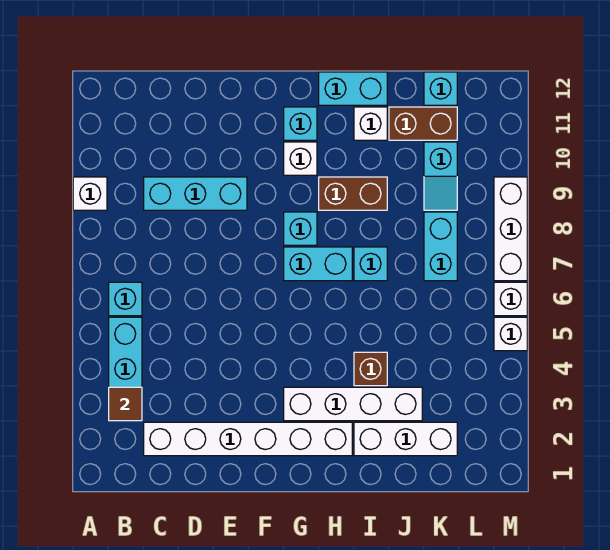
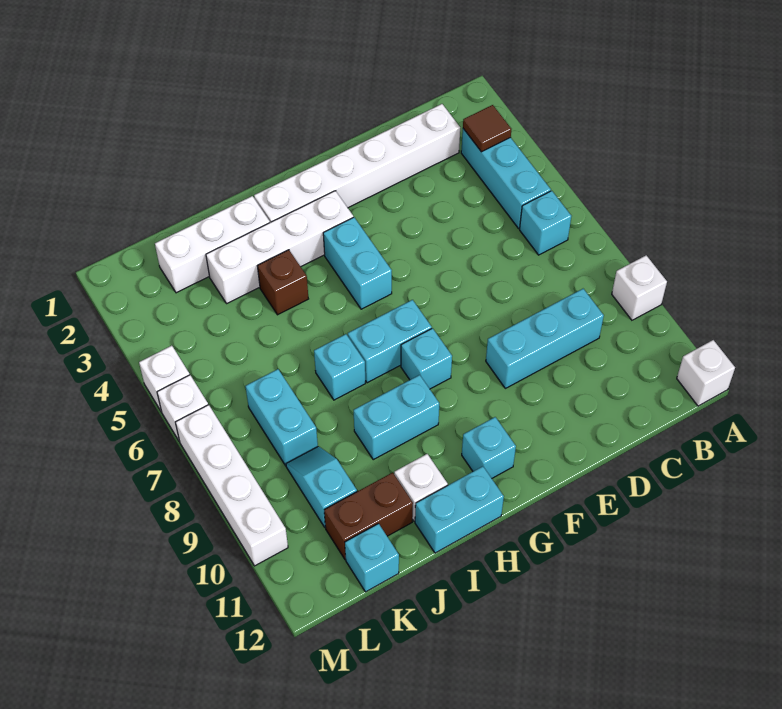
none -> cyan brick G4:G5 level 1
white brick G10 level 1 -> white brick A12 level 1
brown brick H9:I9 level 1 -> cyan brick H9:I9 level 1
white brick M7:M9 level 1 -> white brick M7:M10 level 1

